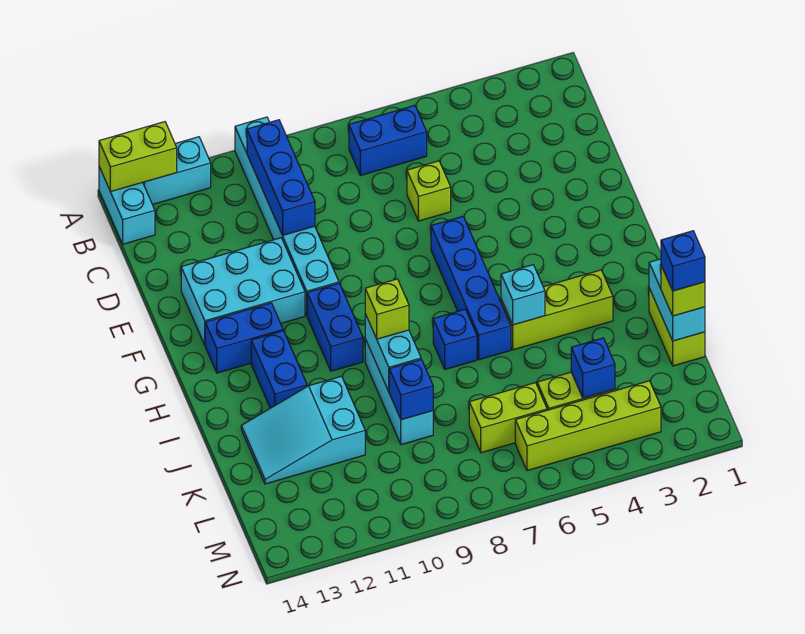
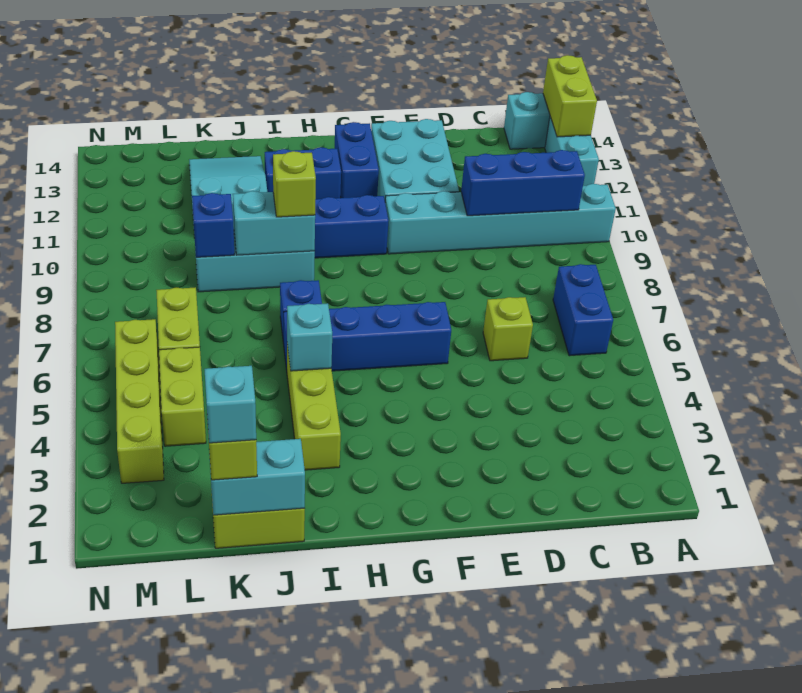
blue brick K1 level 4 -> cyan brick K1 level 4
blue brick L4 level 2 -> none

